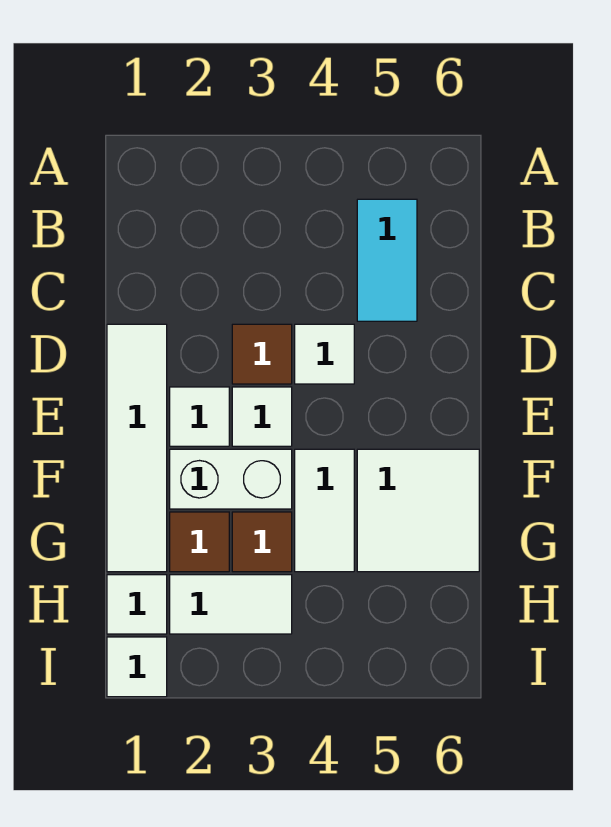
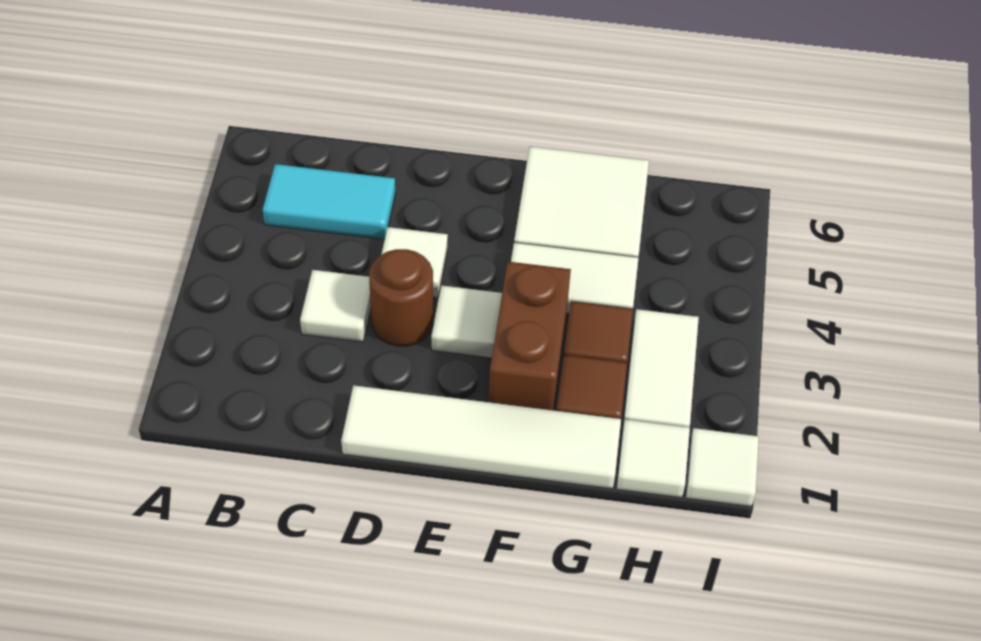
brown tile D3 level 1 -> brown round brick D3 level 1
white tile E2 level 1 -> white tile C3 level 1
white brick F2:F3 level 1 -> brown brick F2:F3 level 1

